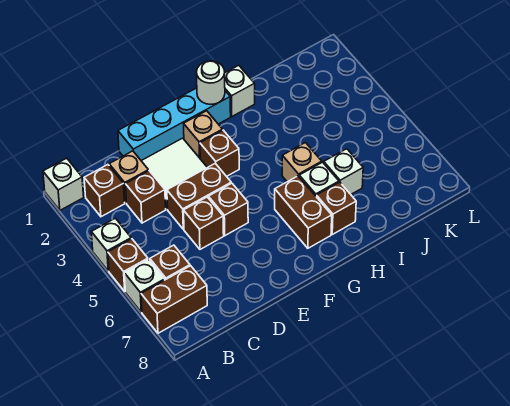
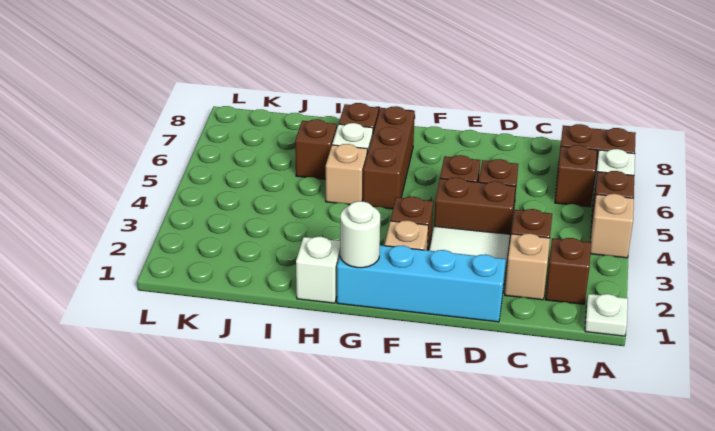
white brick A1 level 1 -> white plate A1 level 1
white brick A4 level 1 -> tan brick A4 level 1
brown brick G6:G7 level 1 -> brown brick G5:G7 level 1
white brick I6 level 1 -> brown brick I6 level 1

